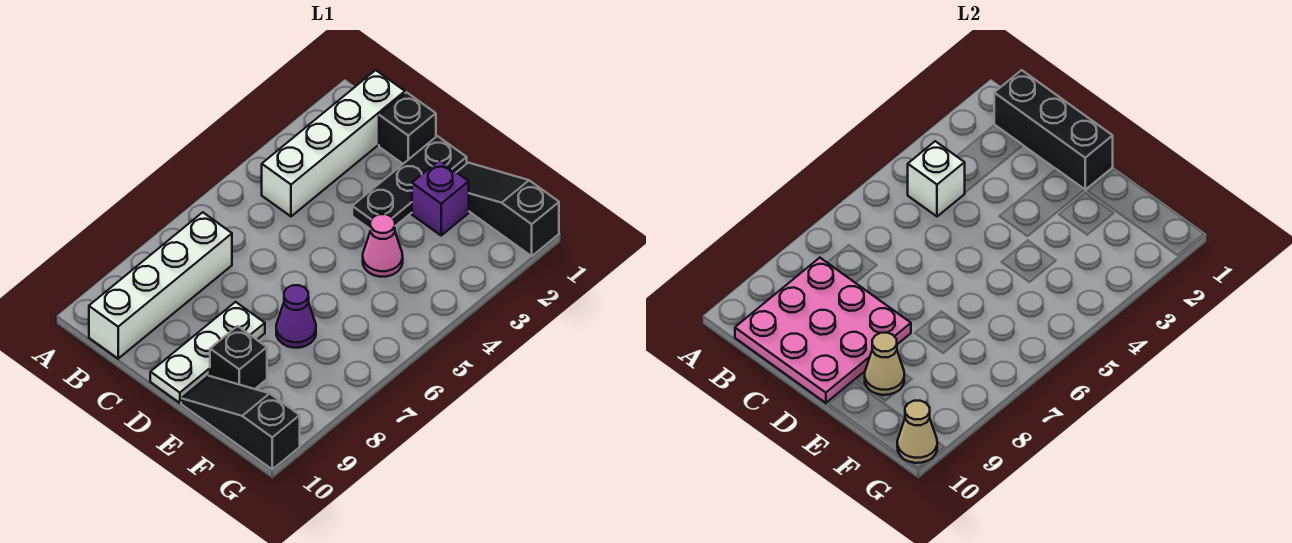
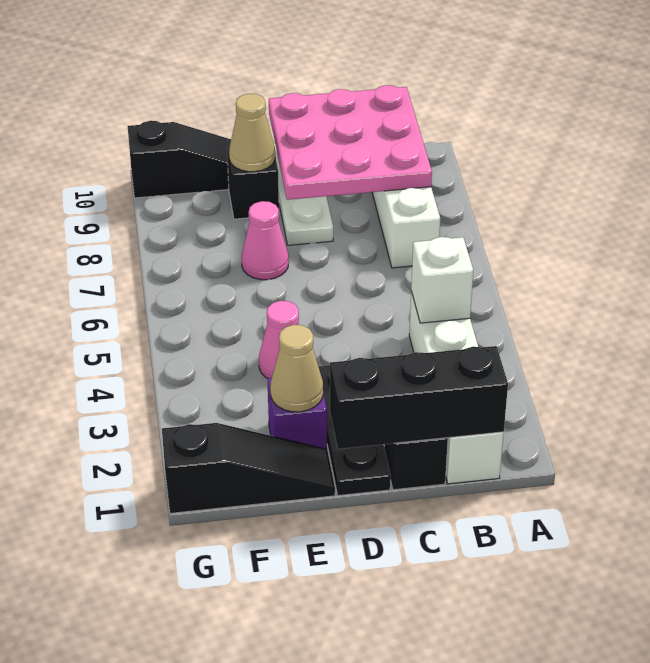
purple cone E7 level 1 -> pink cone E7 level 1
tan cone G10 level 2 -> tan cone E2 level 2

